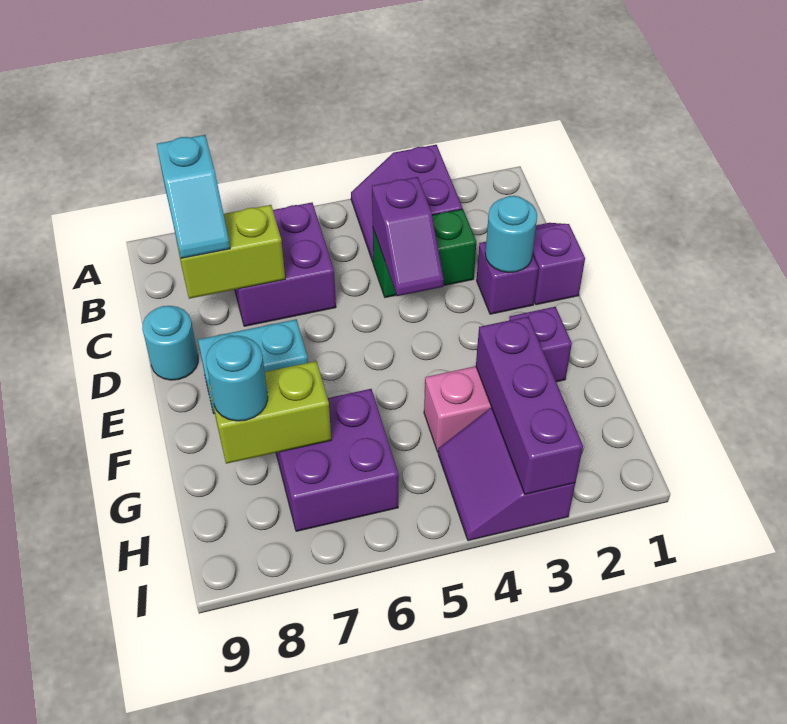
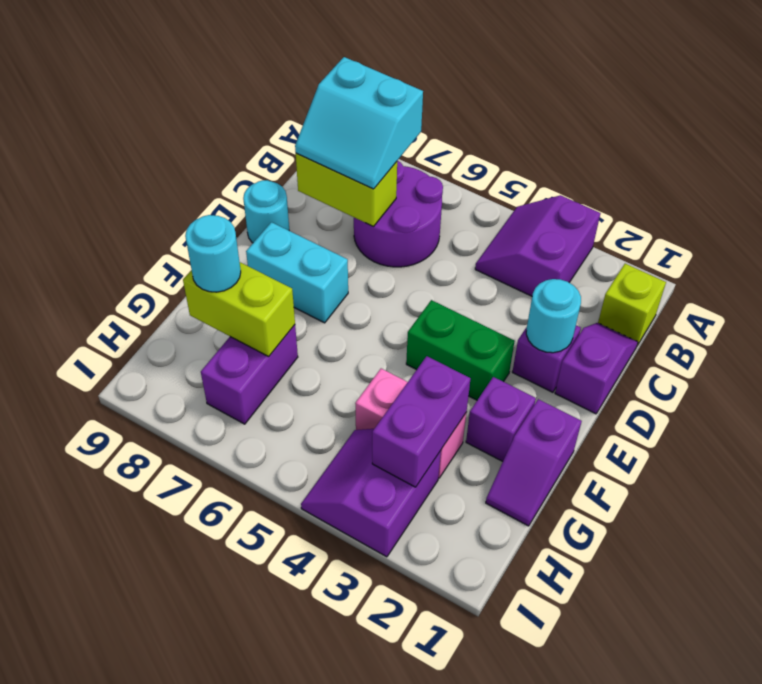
none -> lime brick B1 level 1
purple brick B6:C7 level 1 -> purple round brick B6:C7 level 1
cyan slope B8:C8 level 3 top B -> cyan slope B7:C8 level 3 top B
green brick C3:C4 level 1 -> green brick E3:E4 level 1
purple slope C4:D4 level 2 top C -> purple slope F1:G1 level 1 top F
purple brick G3:I3 level 2 -> purple brick G3:H3 level 2
purple brick G6:H7 level 1 -> purple brick G7:H7 level 1

